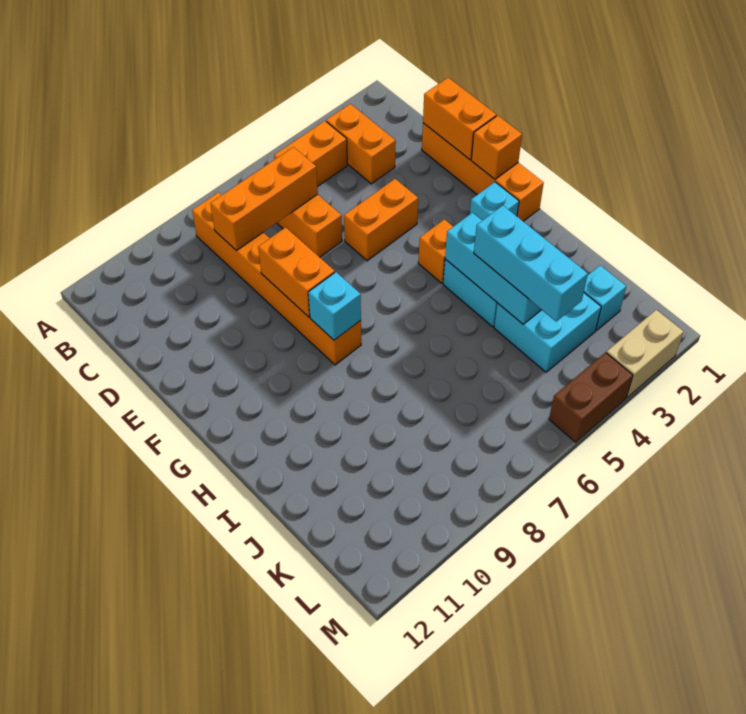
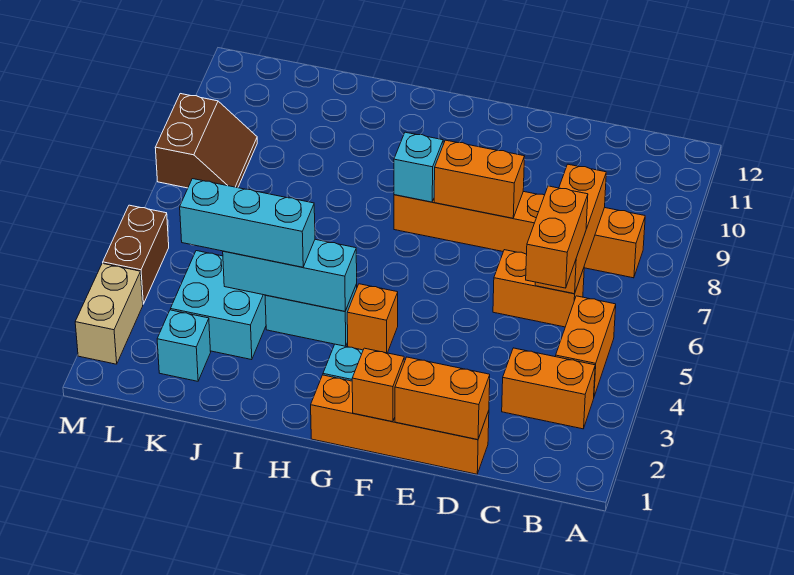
orange brick E4:E5 level 1 -> orange brick C5:C6 level 3
none -> brown slope L8:M9 level 1 top M

